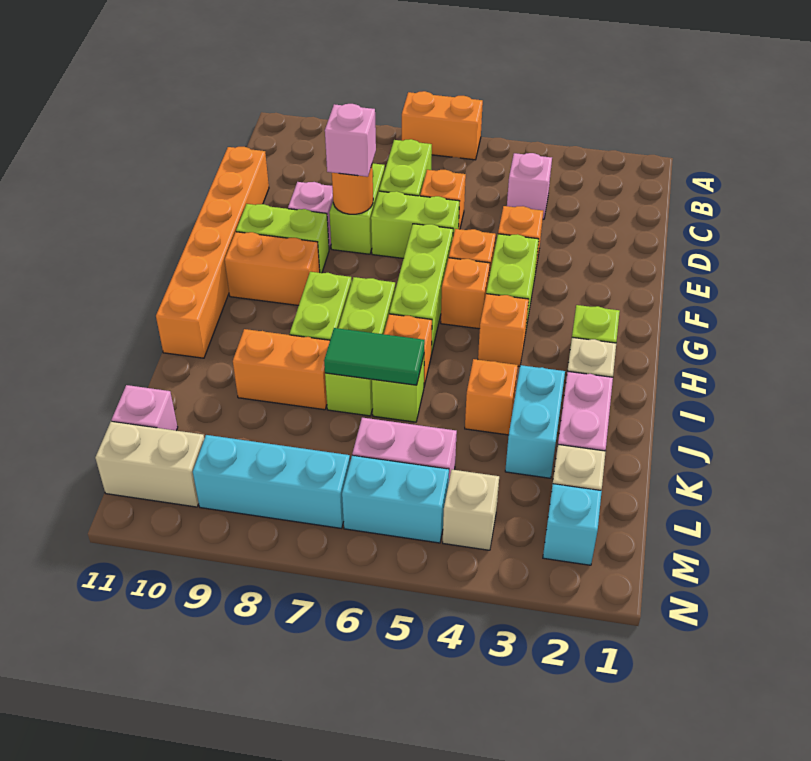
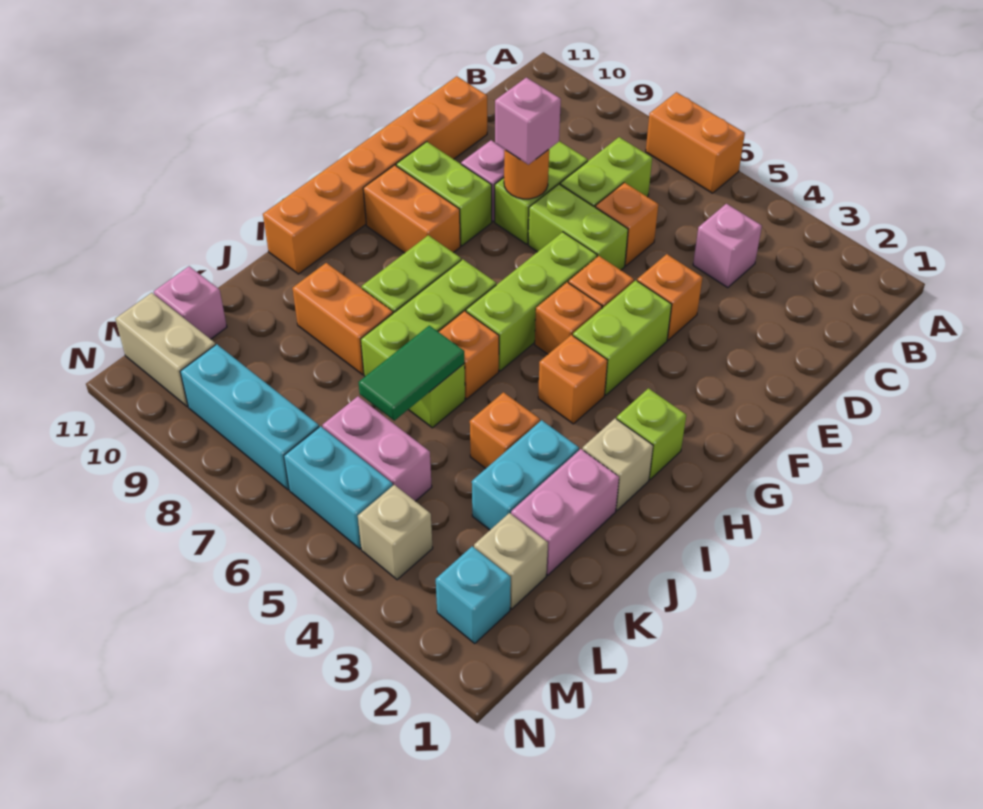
green tile J6:J7 level 2 -> green tile J6:K6 level 2

